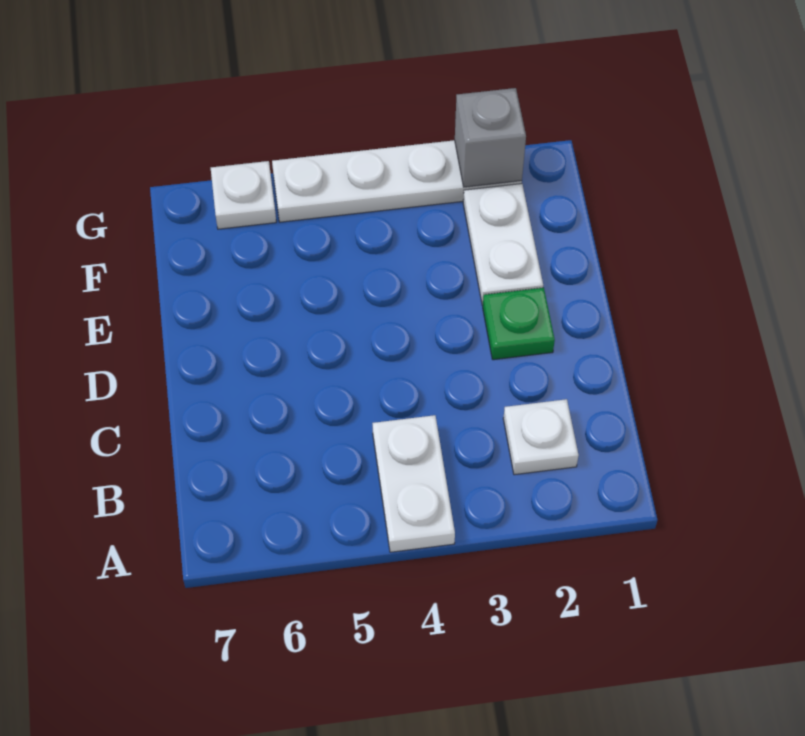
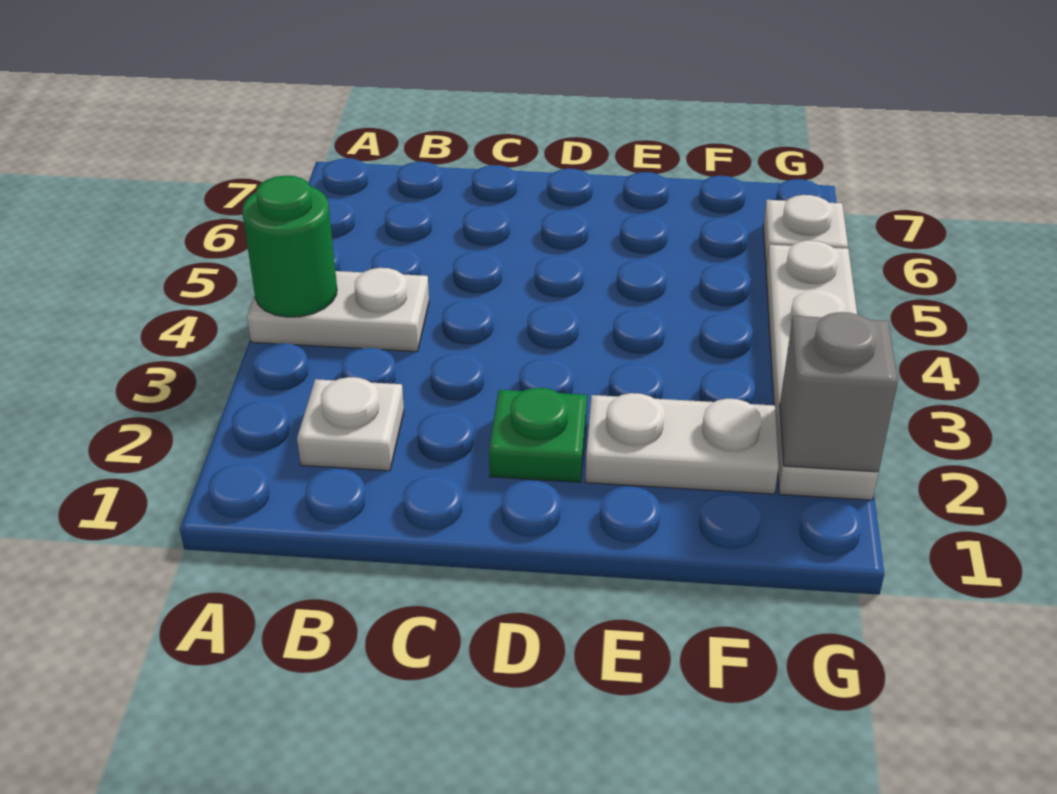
none -> green round brick A4 level 2

